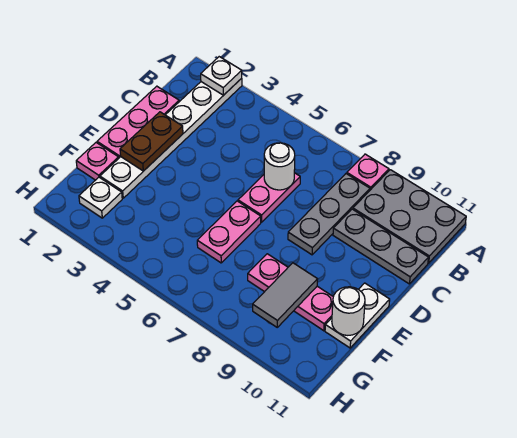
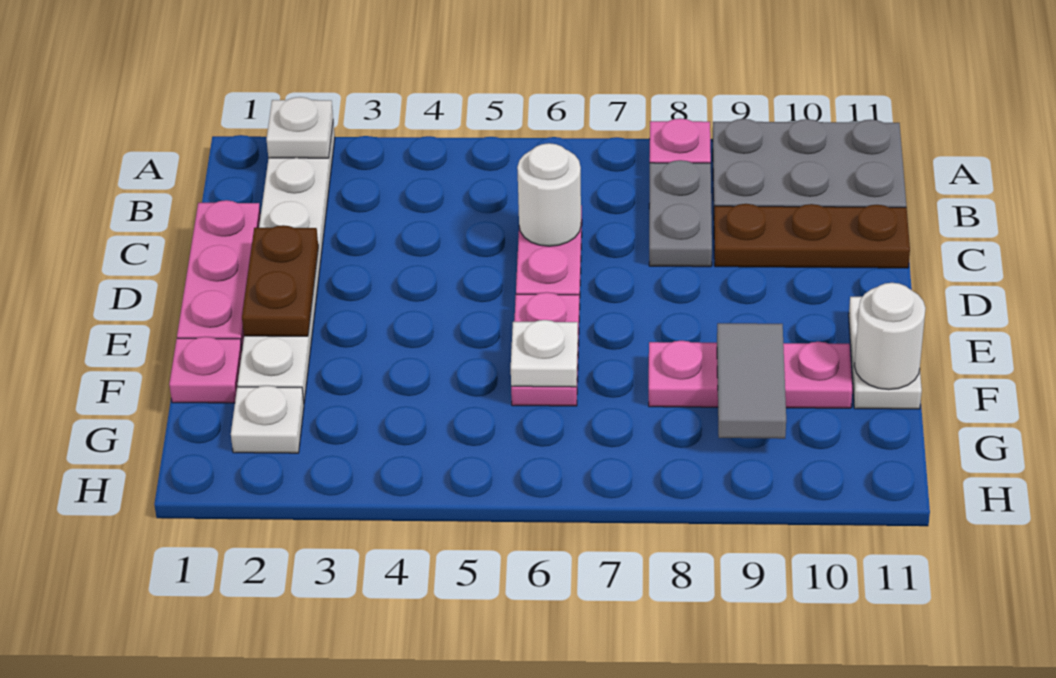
grey plate B8:D8 level 1 -> grey plate B8:C8 level 1
grey plate C9:C11 level 1 -> brown plate C9:C11 level 1
none -> white plate F6 level 2

